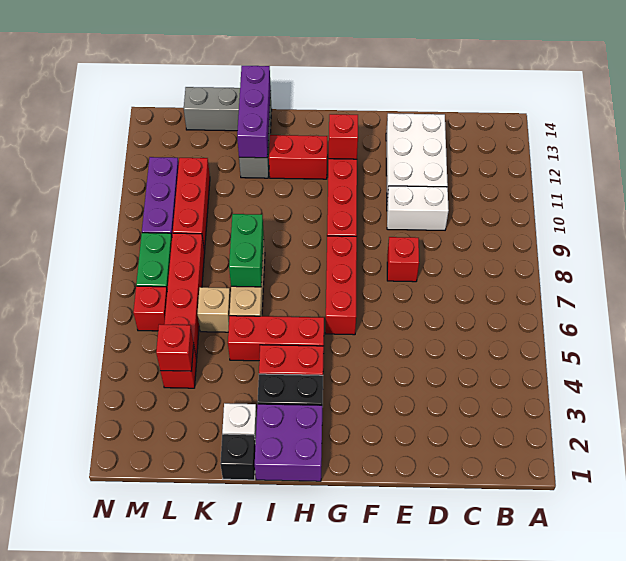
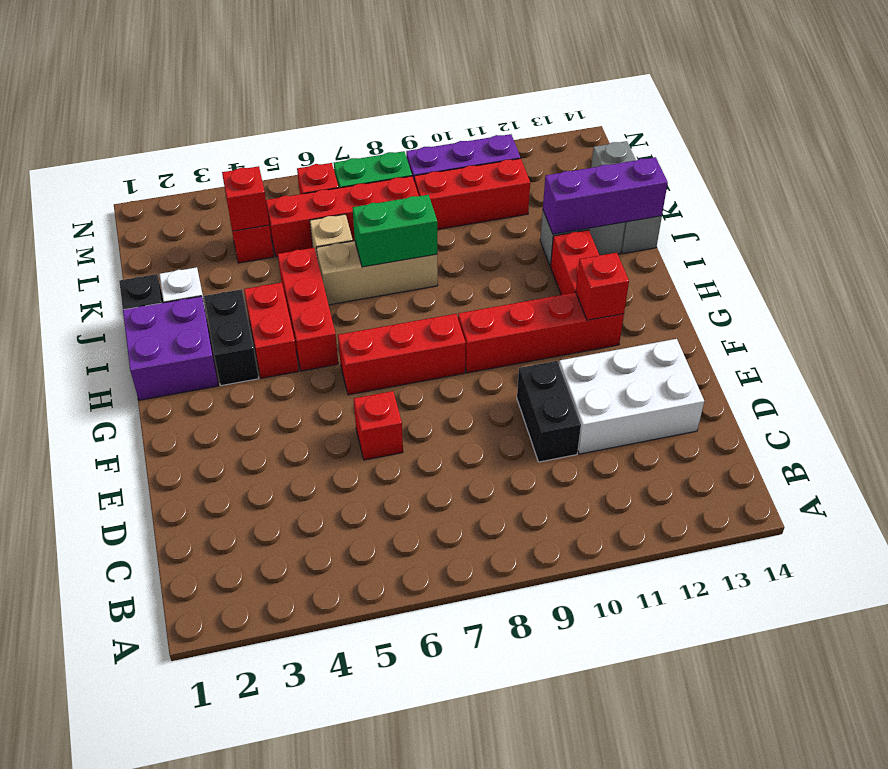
white brick D10:E10 level 1 -> black brick D10:E10 level 1
red brick E8 level 1 -> red brick E6 level 1

